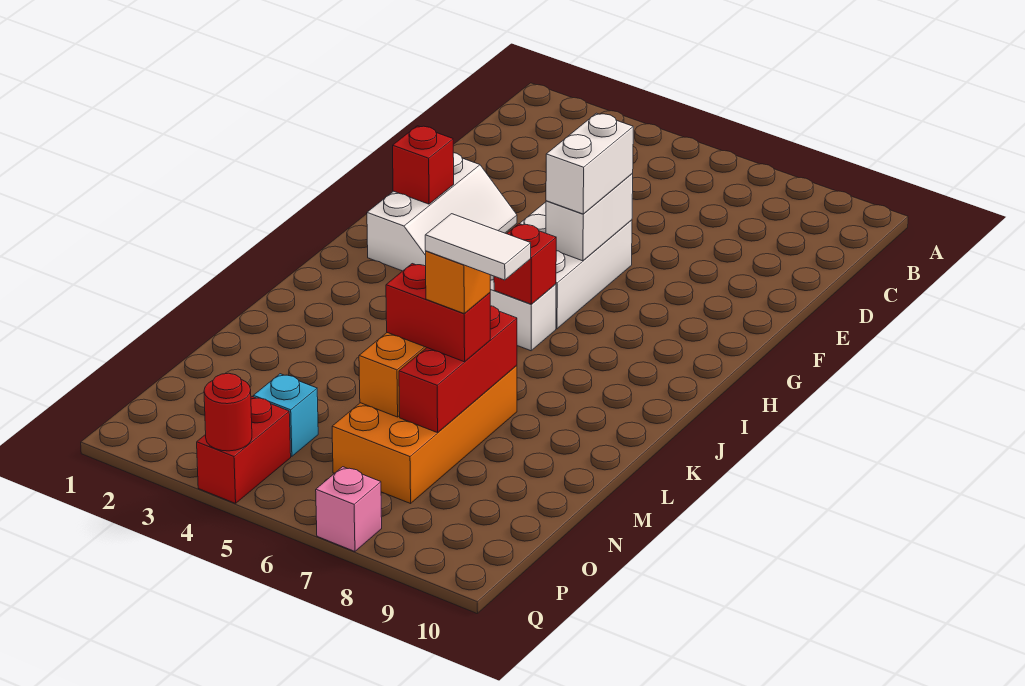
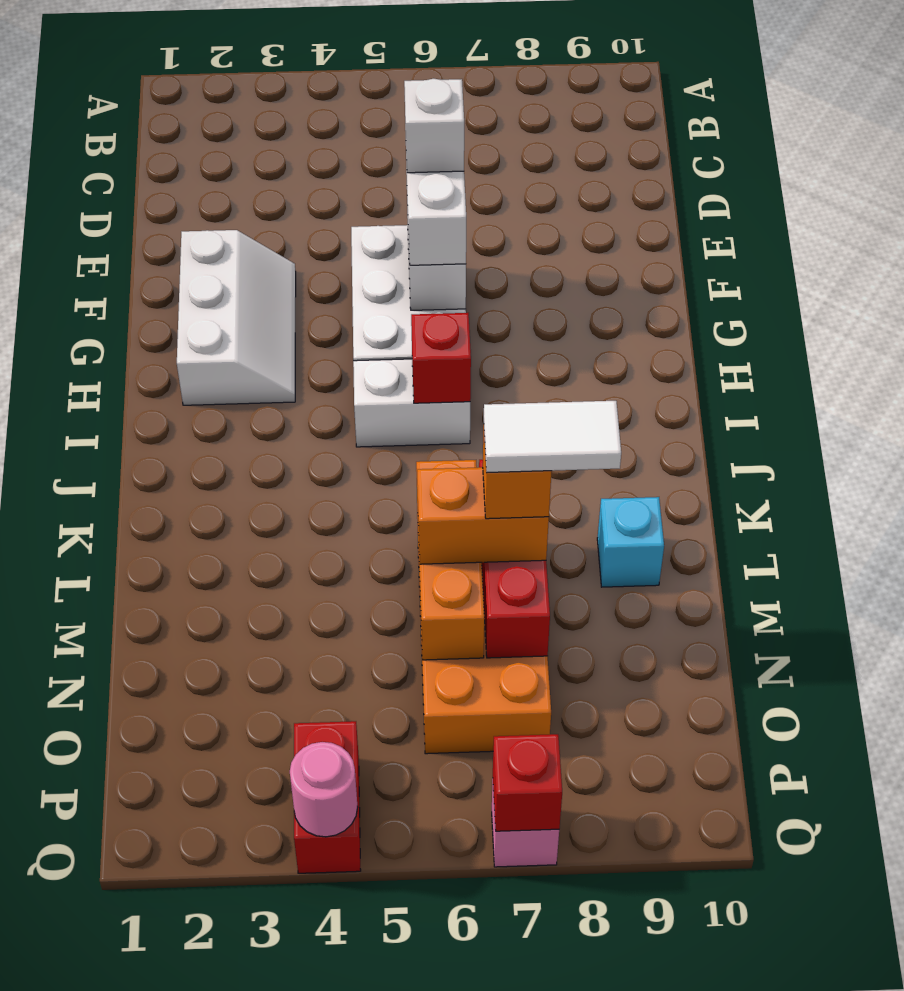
none -> white brick F6 level 4
red brick G2 level 2 -> red brick Q7 level 2
red brick M6:M7 level 3 -> orange brick M6:M7 level 3
cyan brick O4 level 1 -> cyan brick L9 level 1
red round brick Q4 level 2 -> pink round brick Q4 level 2

